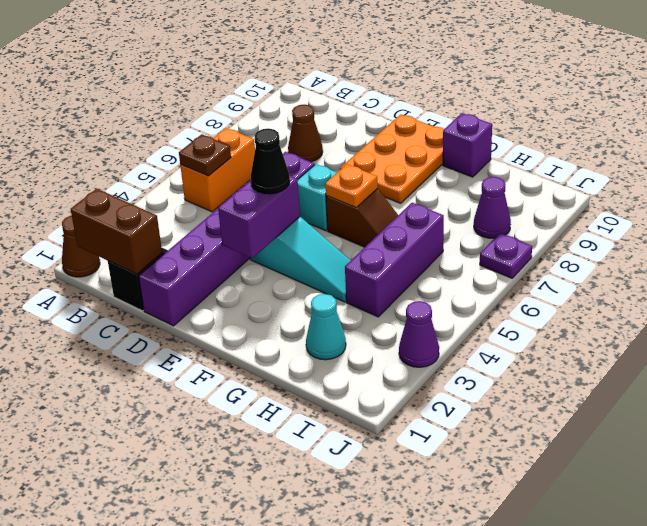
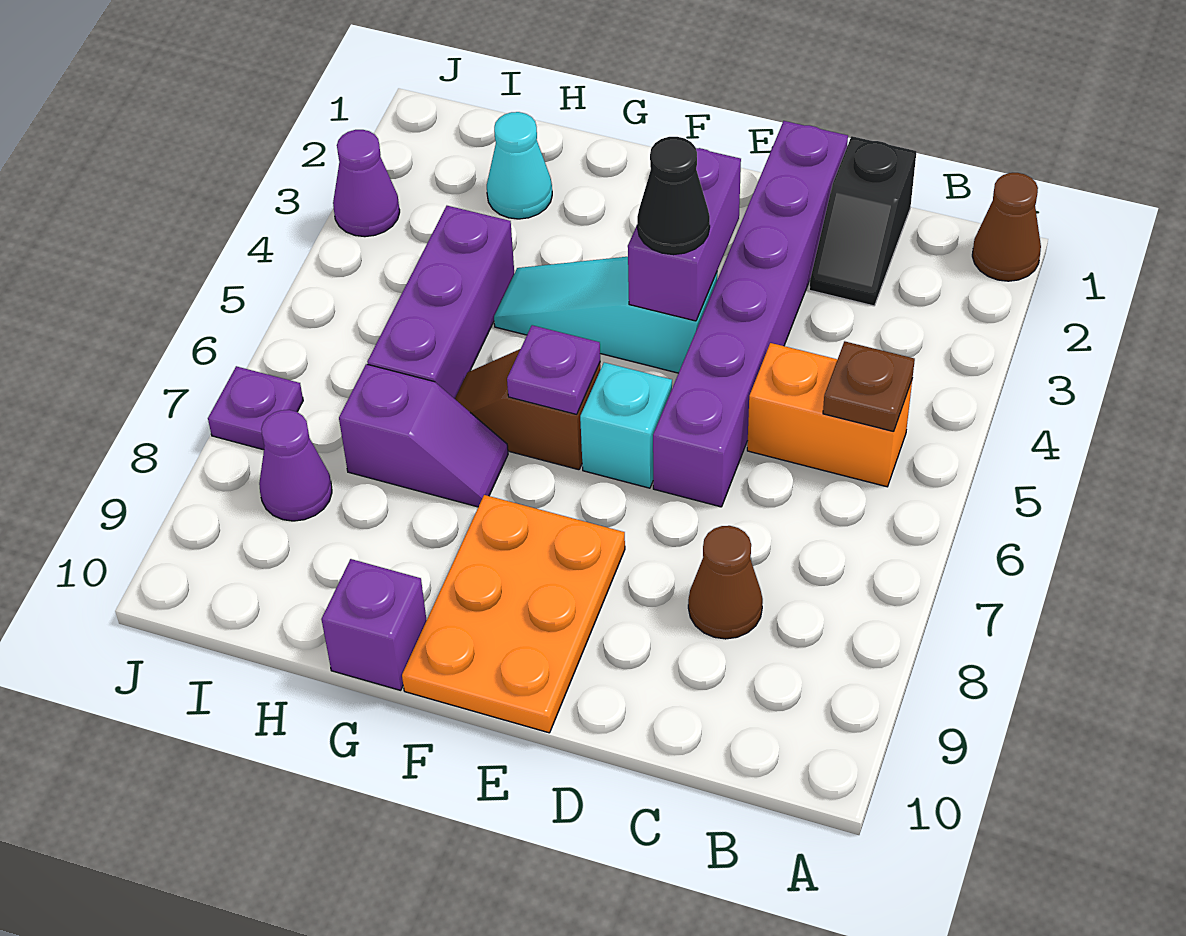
brown brick B1:C1 level 2 -> none
orange brick B5:B6 level 1 -> orange brick B5:C5 level 1
orange plate F6 level 2 -> purple plate F6 level 2
none -> purple slope G7:H7 level 1 top H

